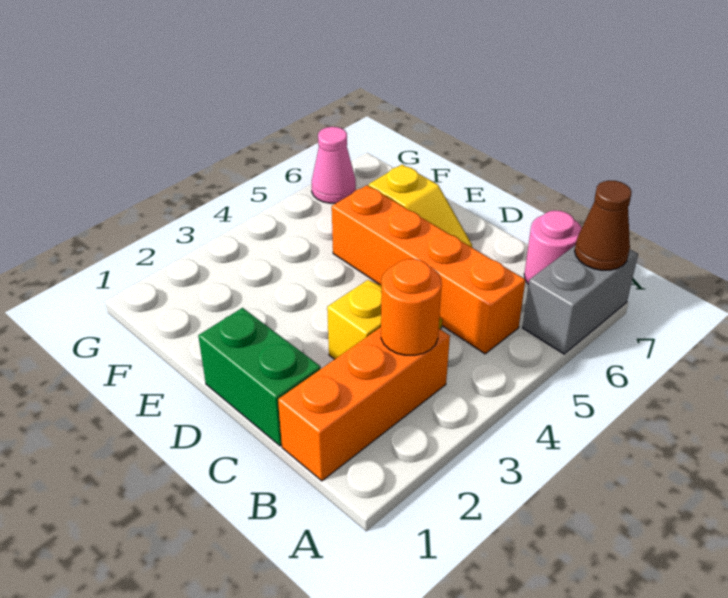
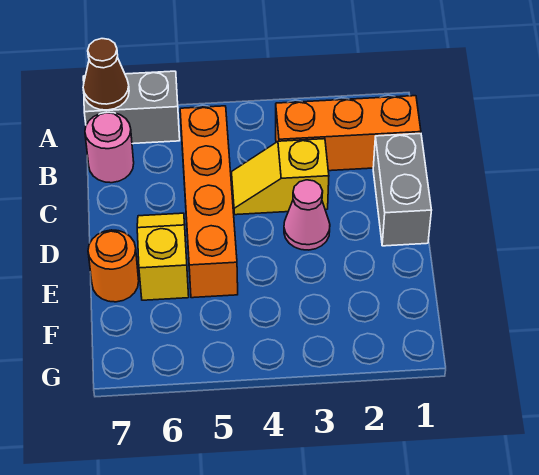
orange round brick B3 level 2 -> orange round brick E7 level 1
green brick C1:D1 level 1 -> grey brick C1:D1 level 1
pink cone G6 level 1 -> pink cone D3 level 1

